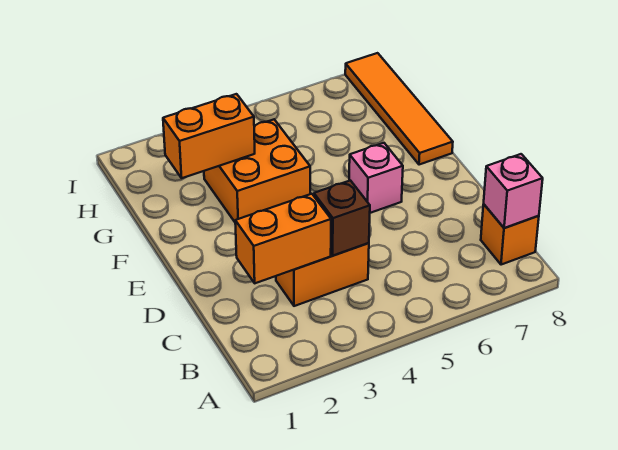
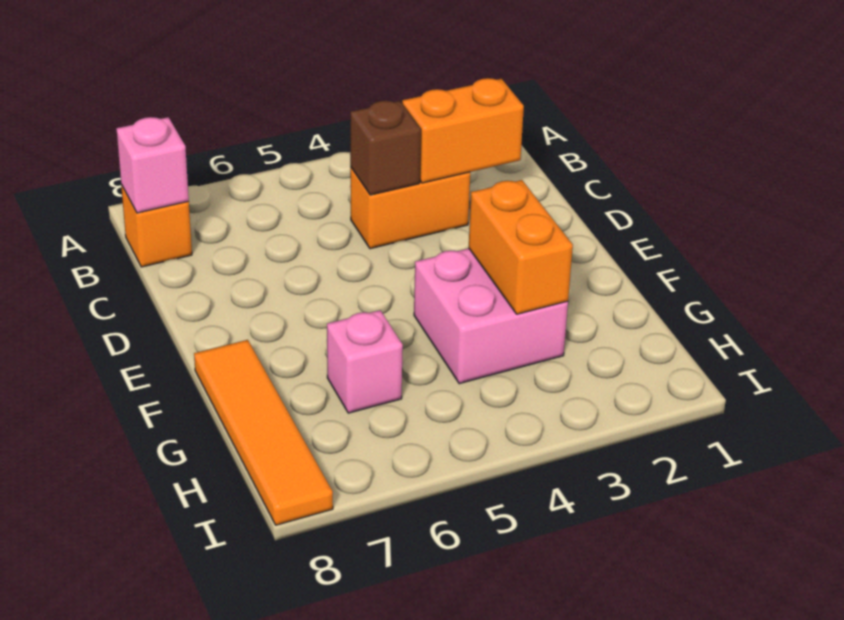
pink brick E6 level 1 -> pink brick G6 level 1
orange brick F3:G4 level 1 -> pink brick F3:G4 level 1
orange brick G2:G3 level 2 -> orange brick F3:G3 level 2

